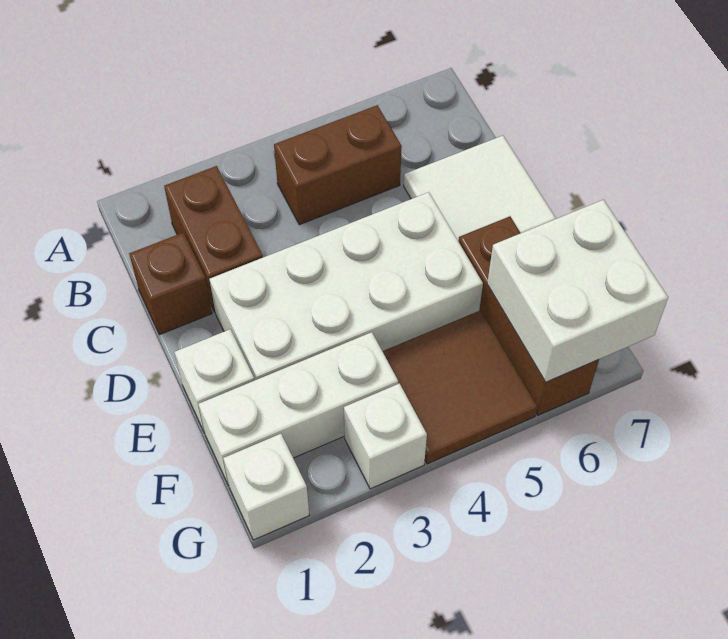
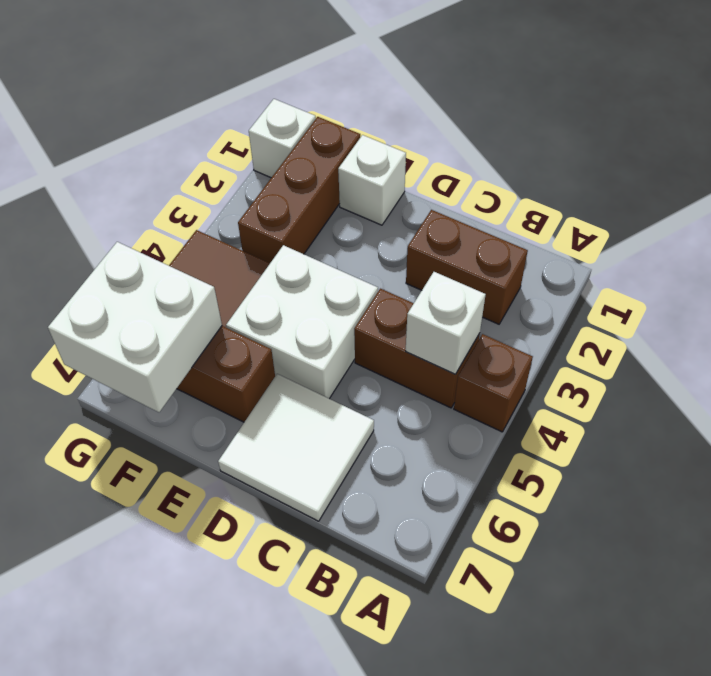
brown brick B4:B5 level 1 -> brown brick B4:C4 level 1
brown brick C1 level 1 -> brown brick A4 level 1
white brick D2:E5 level 1 -> white brick D4:E5 level 1
white brick F1:F3 level 1 -> brown brick F1:F3 level 1
white brick G3 level 1 -> white brick B4 level 2

